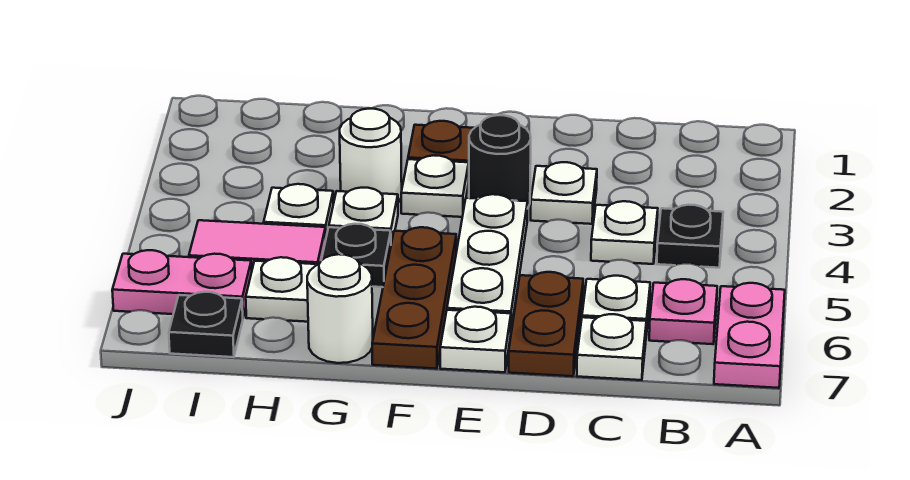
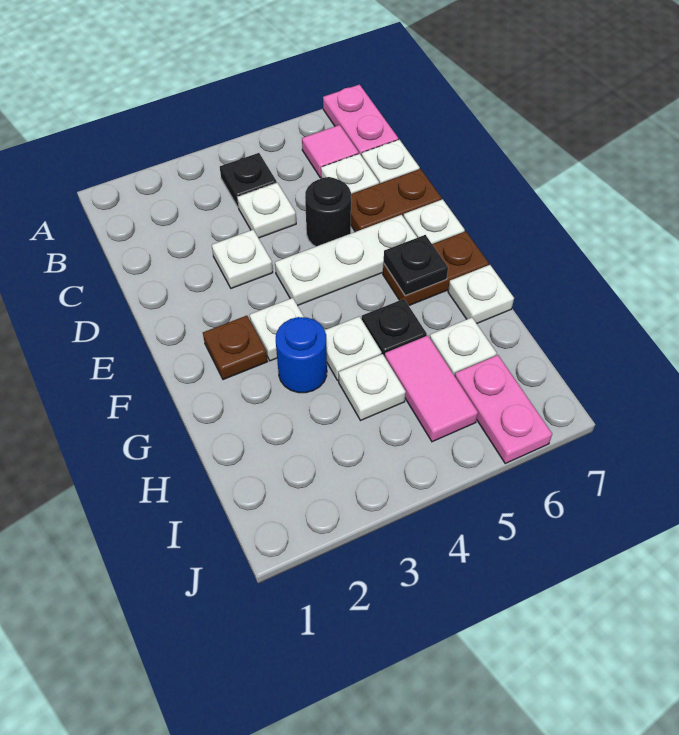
pink plate A6:A7 level 1 -> pink plate A7:B7 level 1
pink plate B6 level 1 -> pink tile B6 level 1
black round brick E3 level 1 -> black round brick D5 level 1
brown plate F5:F7 level 1 -> brown plate F6:F7 level 1
white round brick G3 level 1 -> blue round brick G3 level 1
white round brick G7 level 1 -> white plate G7 level 1
black plate I7 level 1 -> black plate F6 level 2

